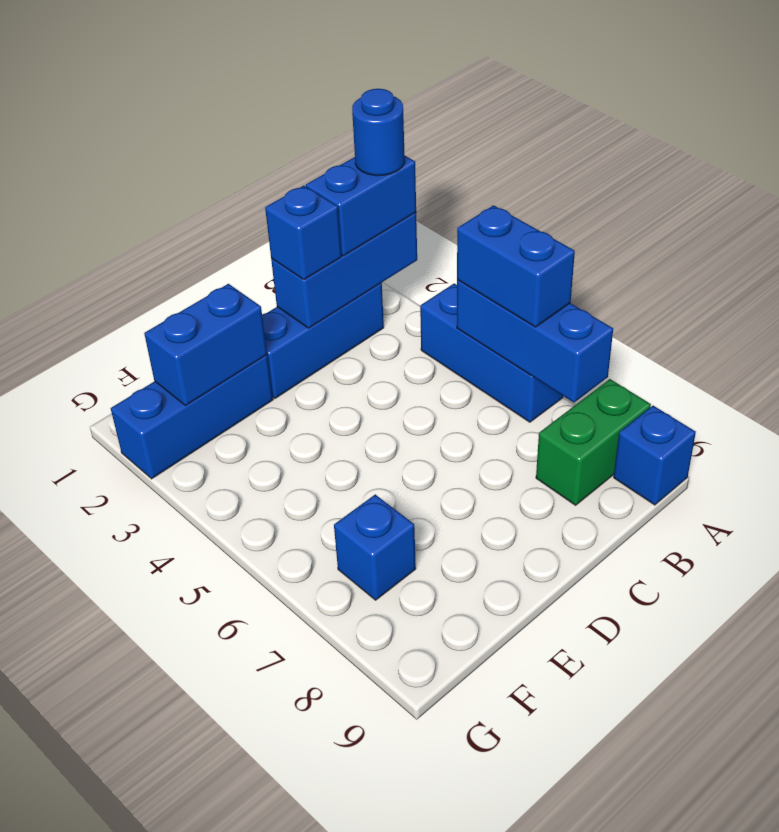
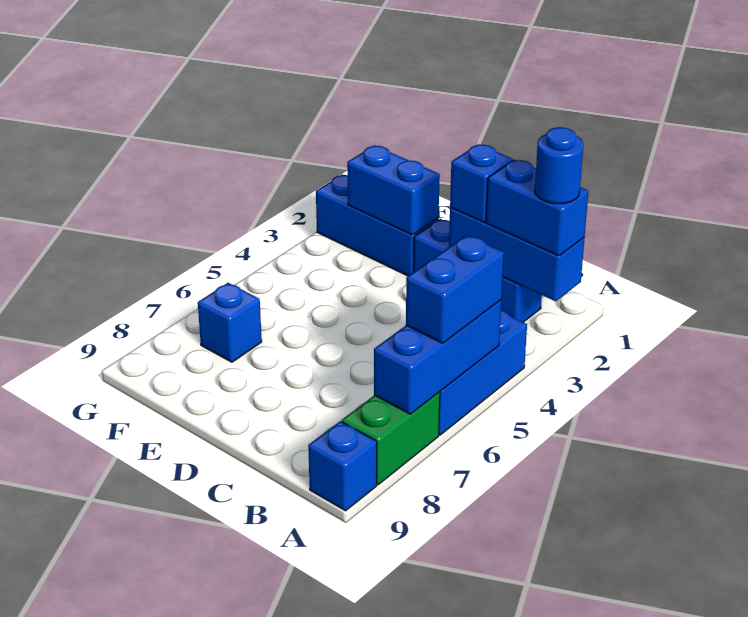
green brick A8:B8 level 1 -> green brick A7:A8 level 1

